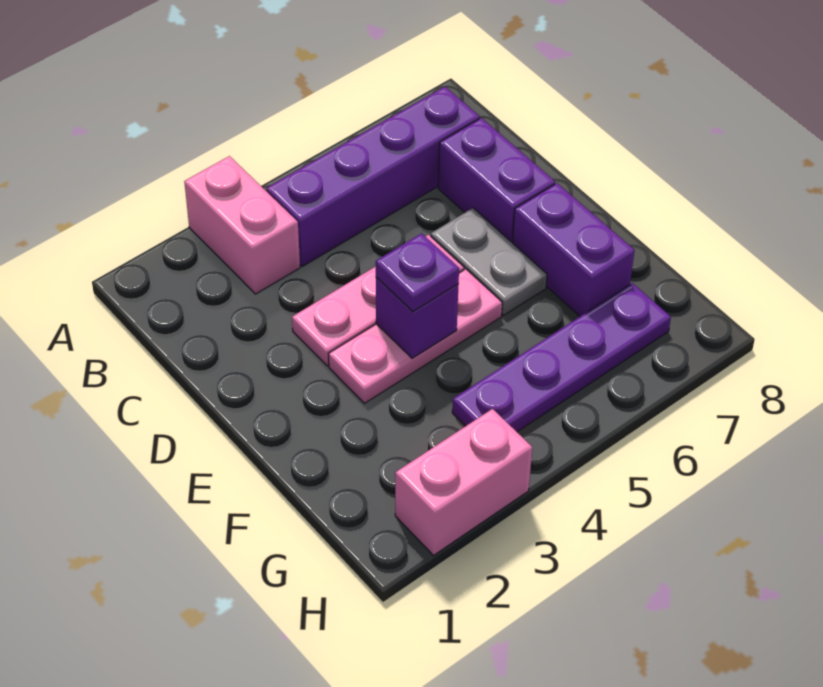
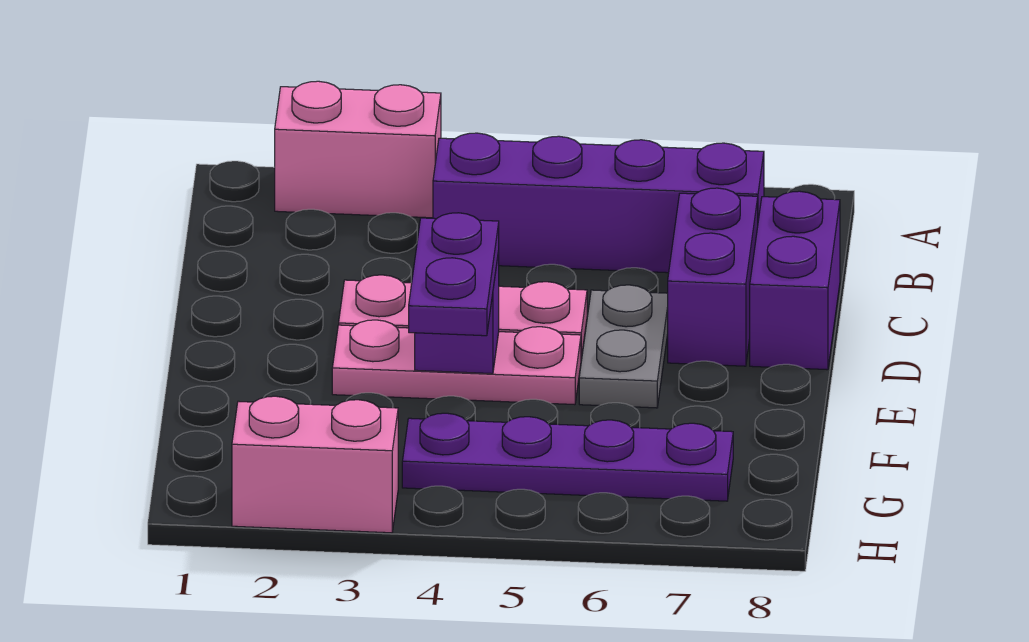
pink brick A3:B3 level 1 -> pink brick A2:A3 level 1
purple plate E4 level 3 -> purple plate E4:F4 level 3
purple brick E7:F7 level 1 -> purple brick C8:D8 level 1

